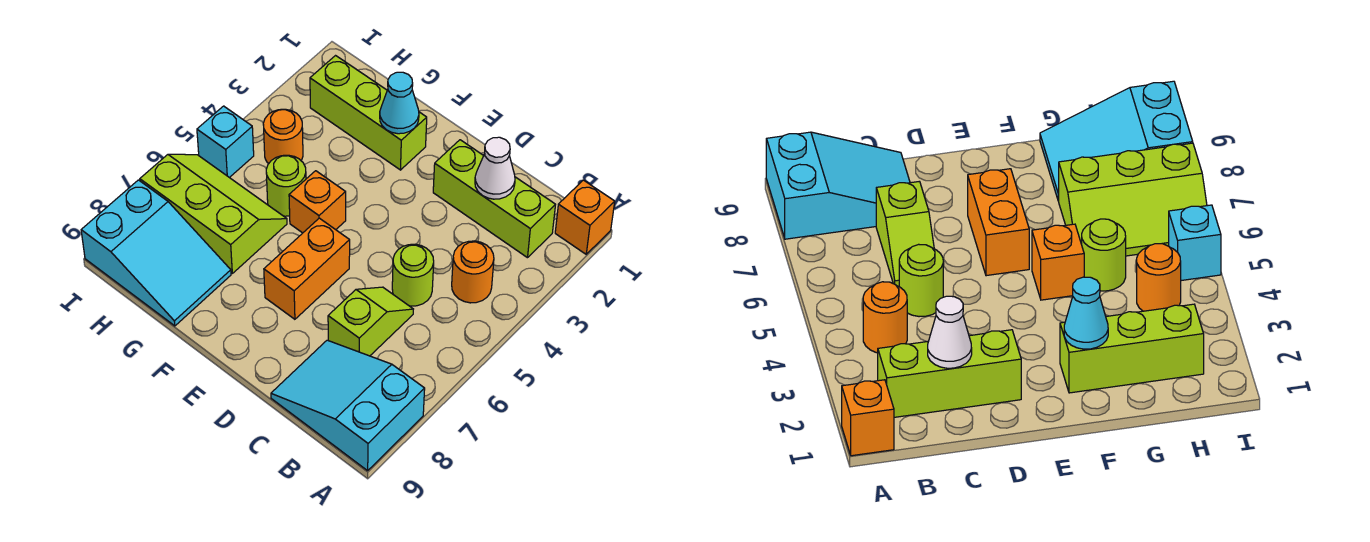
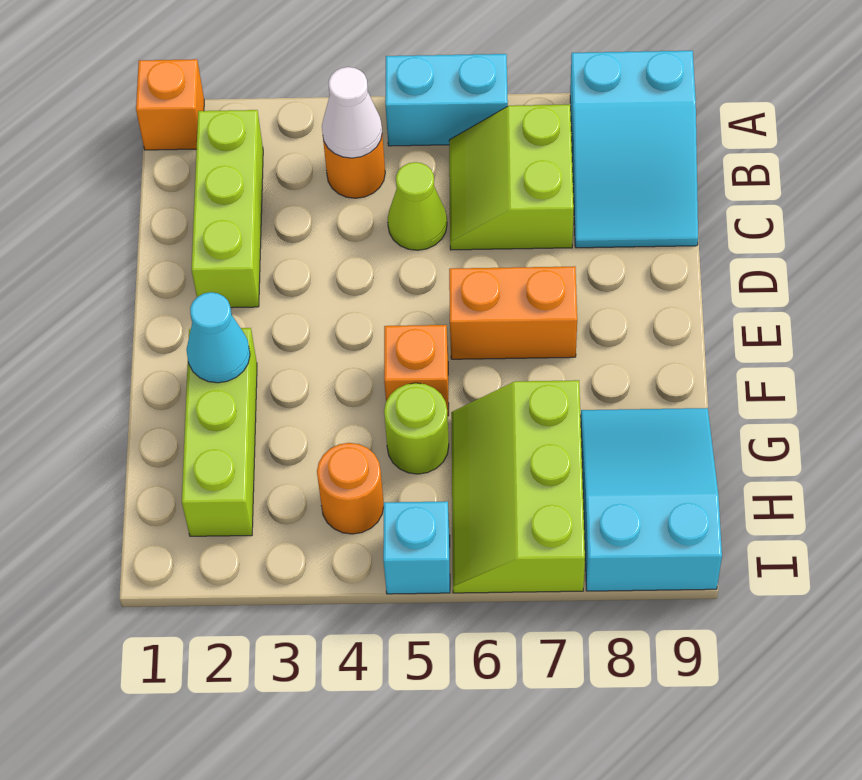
none -> cyan brick A5:A6 level 1
white cone C2 level 2 -> white cone B4 level 2
lime round brick C5 level 1 -> lime cone C5 level 1
lime slope C6:C7 level 1 top 7 -> lime slope B6:C7 level 1 top 7

